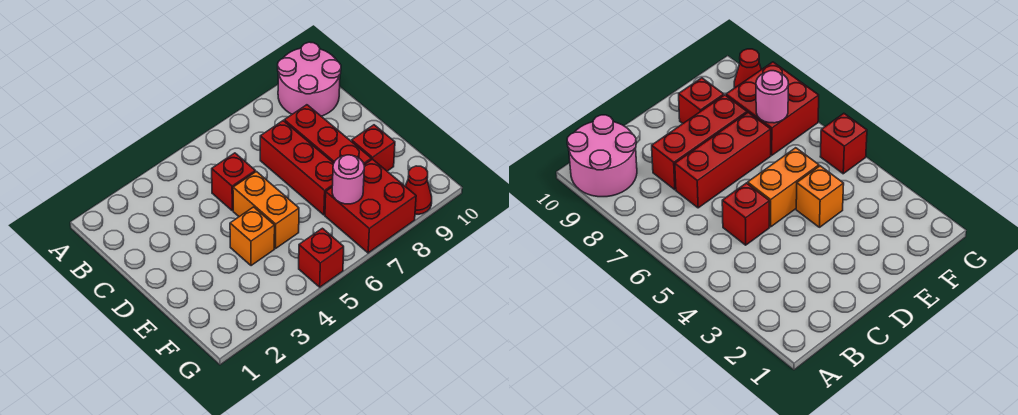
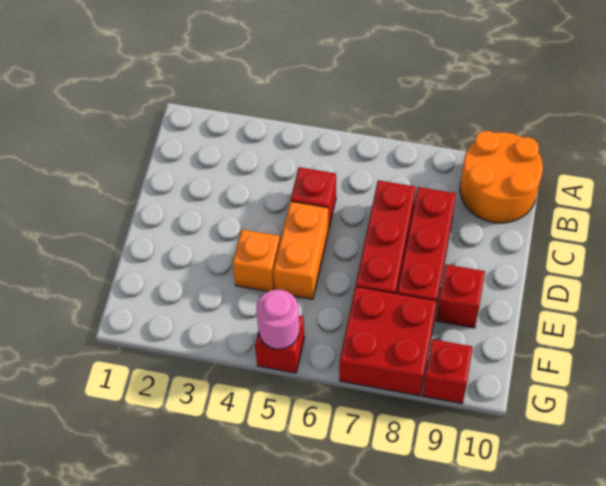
pink round brick A9:B10 level 1 -> orange round brick A9:B10 level 1
pink round brick F7 level 2 -> pink round brick G5 level 2
red cone G9 level 1 -> red brick G9 level 1

